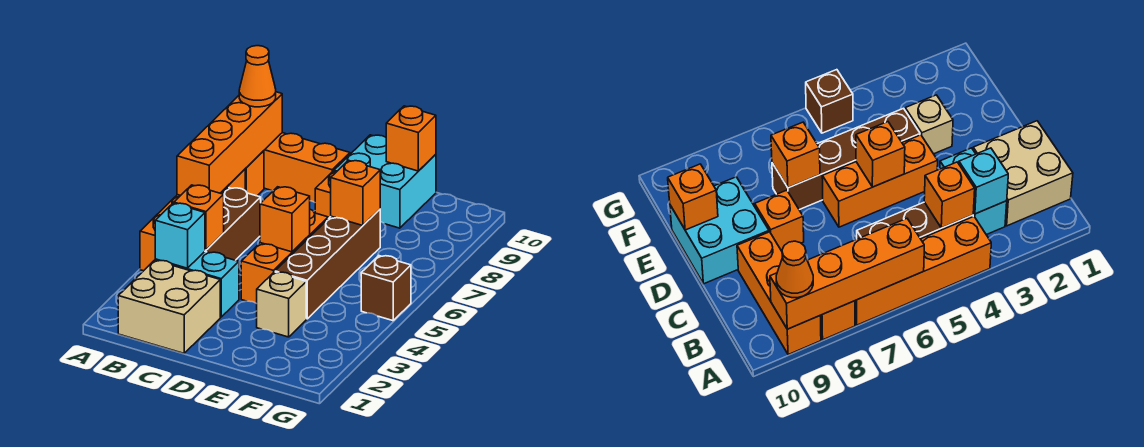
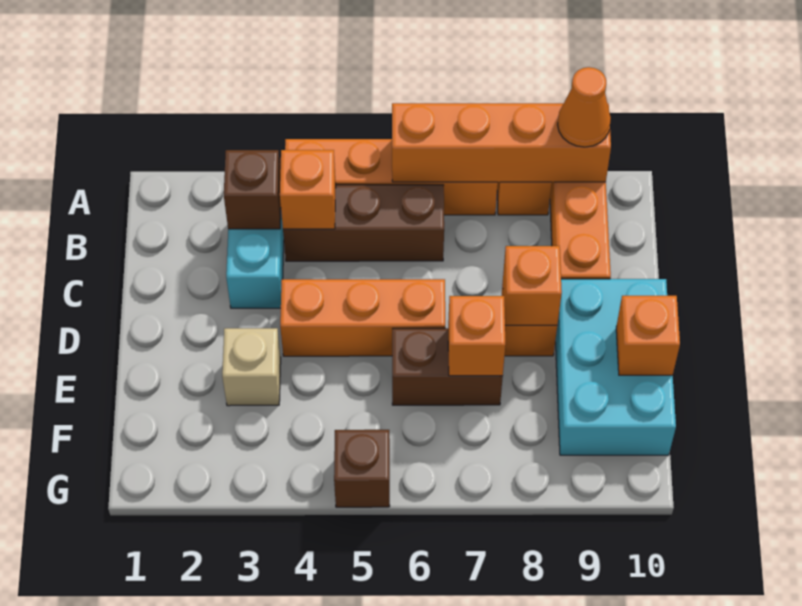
tan brick B1:C2 level 1 -> none
cyan brick B3 level 2 -> brown brick B3 level 2
orange brick D5 level 2 -> orange brick D8 level 2
cyan brick D9:E10 level 1 -> cyan brick D9:F10 level 1
brown brick E4:E7 level 1 -> brown brick E6:E7 level 1

